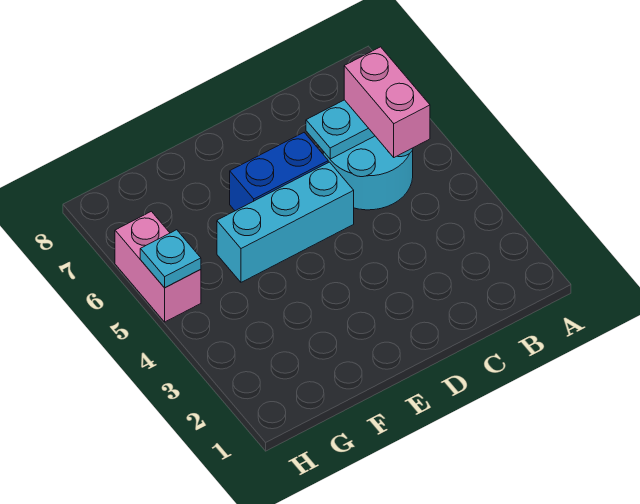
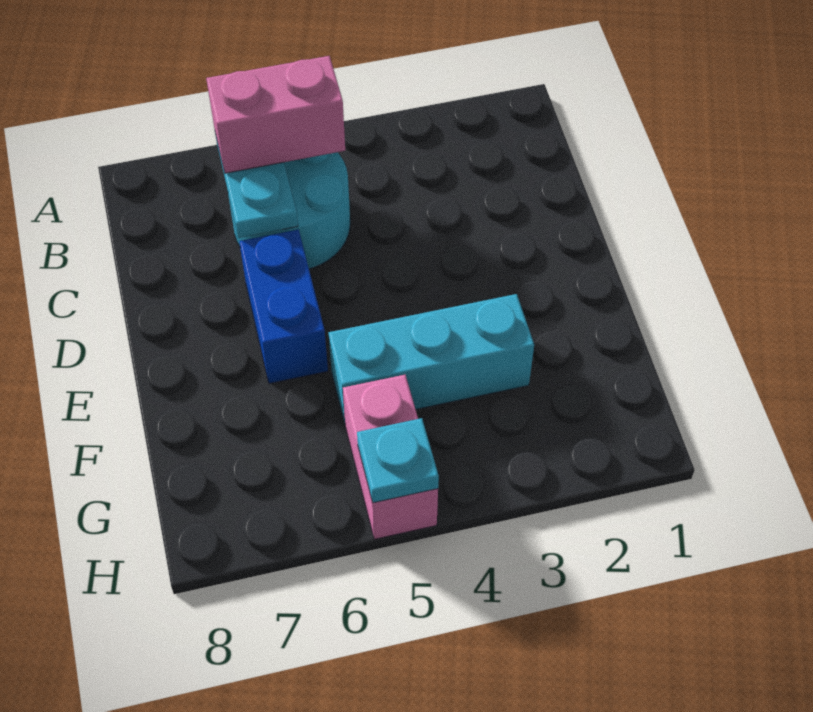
cyan brick D5:F5 level 1 -> cyan brick F3:F5 level 1
pink brick H5:H6 level 1 -> pink brick G5:H5 level 1

